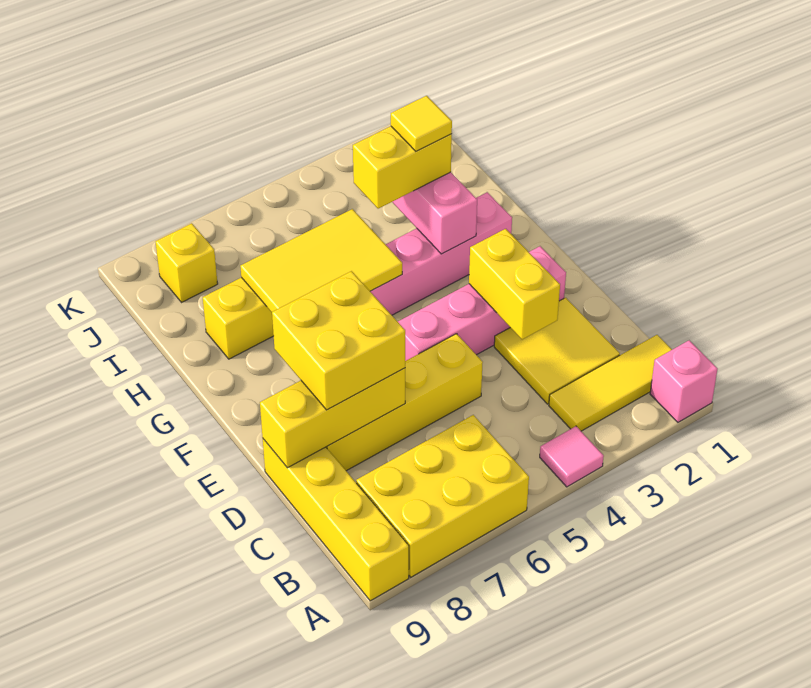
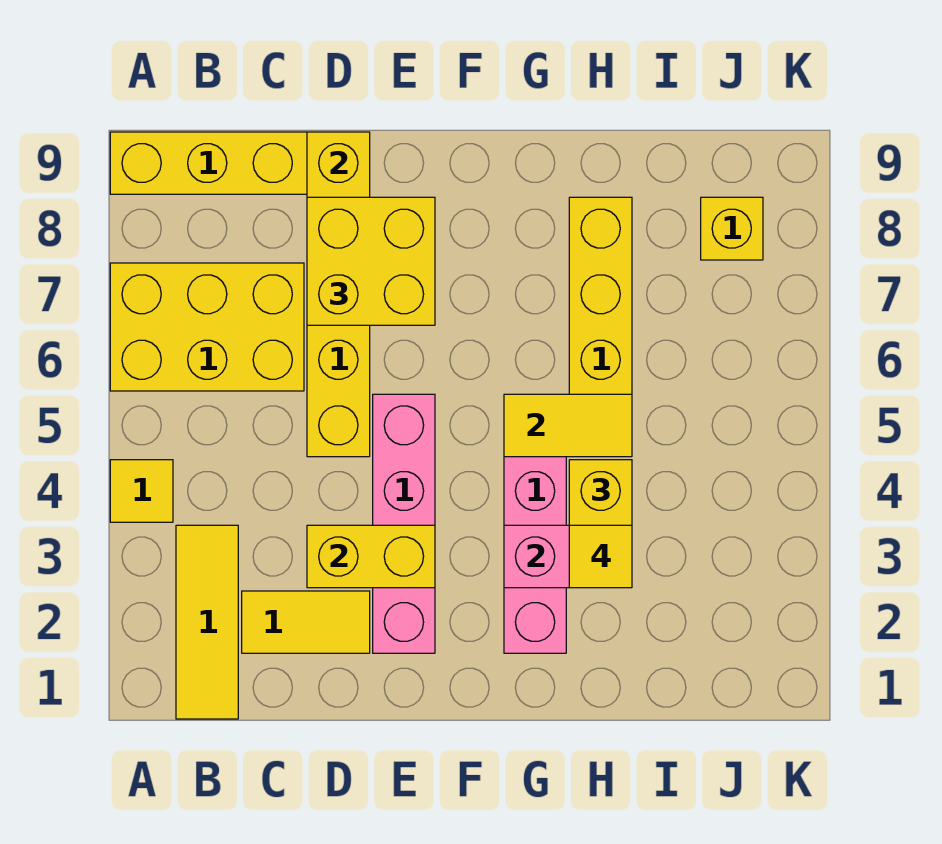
pink brick A1 level 1 -> none
pink tile A4 level 1 -> yellow tile A4 level 1
yellow brick A6:B8 level 1 -> yellow brick A6:C7 level 1
yellow tile C2:D3 level 1 -> yellow tile C2:D2 level 1
yellow tile G5:H7 level 2 -> yellow tile G5:H5 level 2

